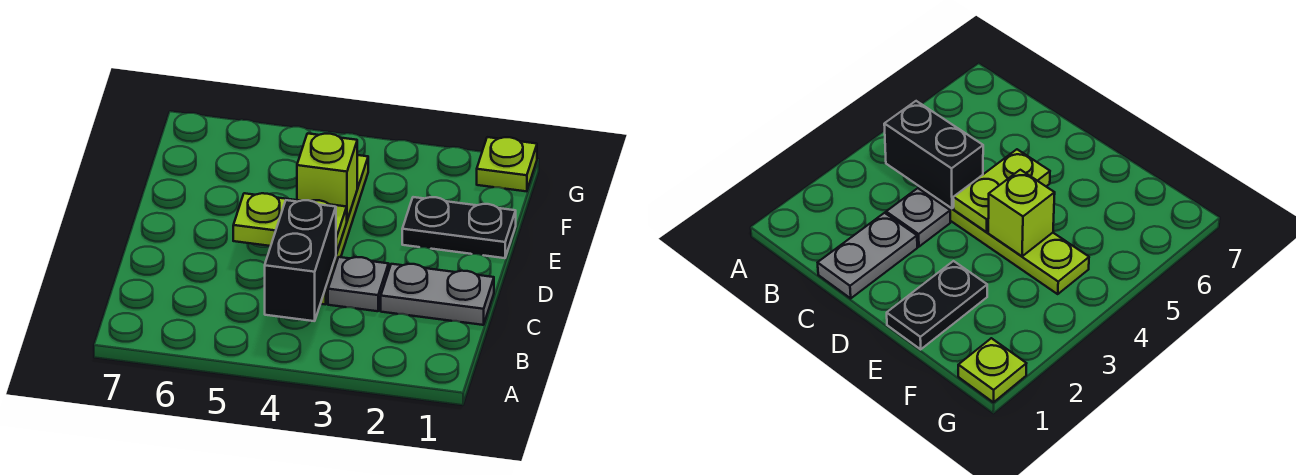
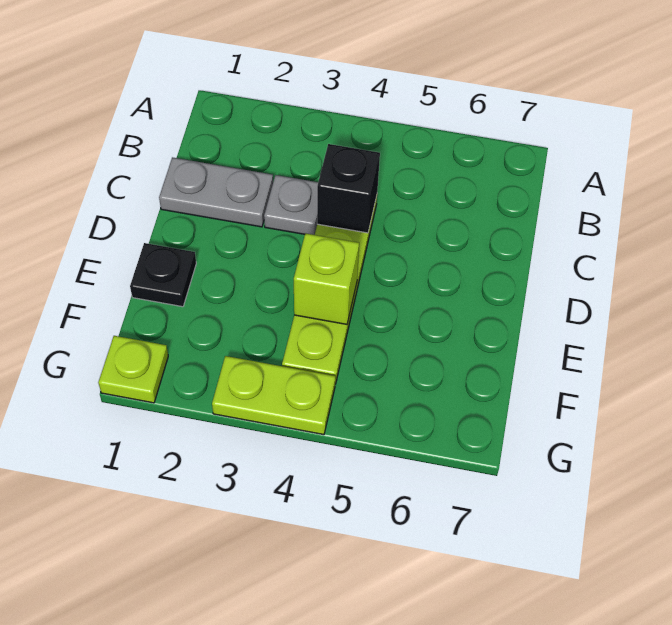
black brick B4:C4 level 2 -> black brick C4 level 2
lime plate D4:D5 level 2 -> lime plate G3:G4 level 1
black plate E1:E2 level 1 -> black plate E1 level 1

